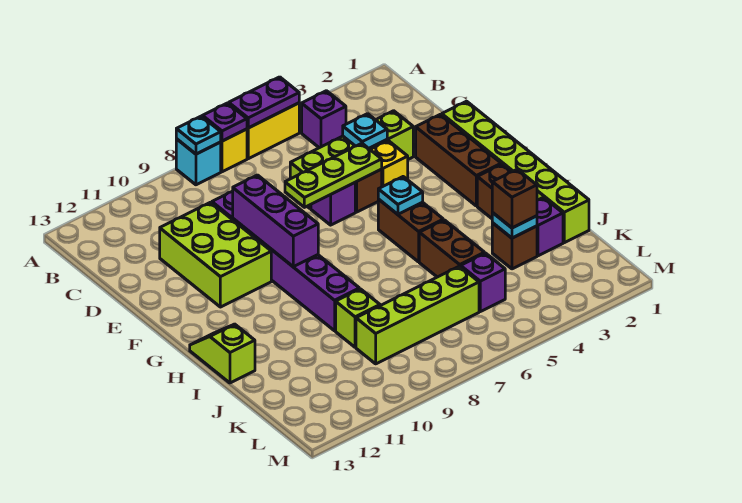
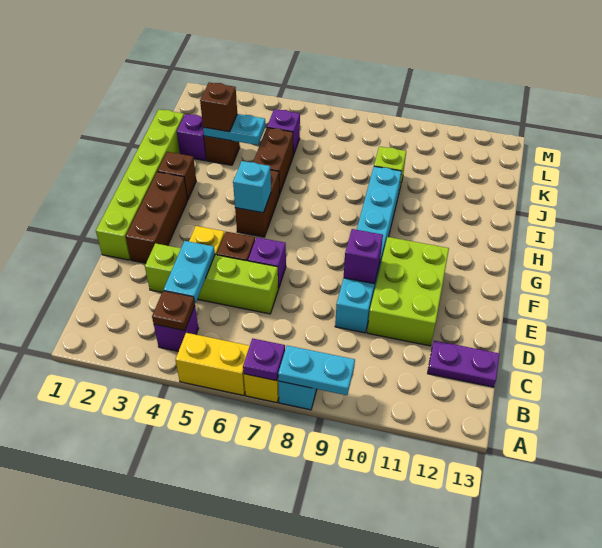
purple plate A5:A6 level 2 -> purple plate C12:C13 level 1
cyan plate A8 level 2 -> cyan plate A8:A9 level 2
none -> brown plate B4 level 2
cyan plate D4 level 2 -> cyan plate C4:D4 level 2
purple brick D9:I9 level 1 -> cyan brick D9:I9 level 1
lime plate E5:E7 level 2 -> none
purple brick E9:G9 level 2 -> purple brick E9 level 2
cyan plate G5 level 2 -> cyan brick G5 level 2
lime slope H13:I13 level 1 top I -> none
cyan plate J3 level 2 -> cyan plate J3:J4 level 2
lime brick K6:K9 level 1 -> none

